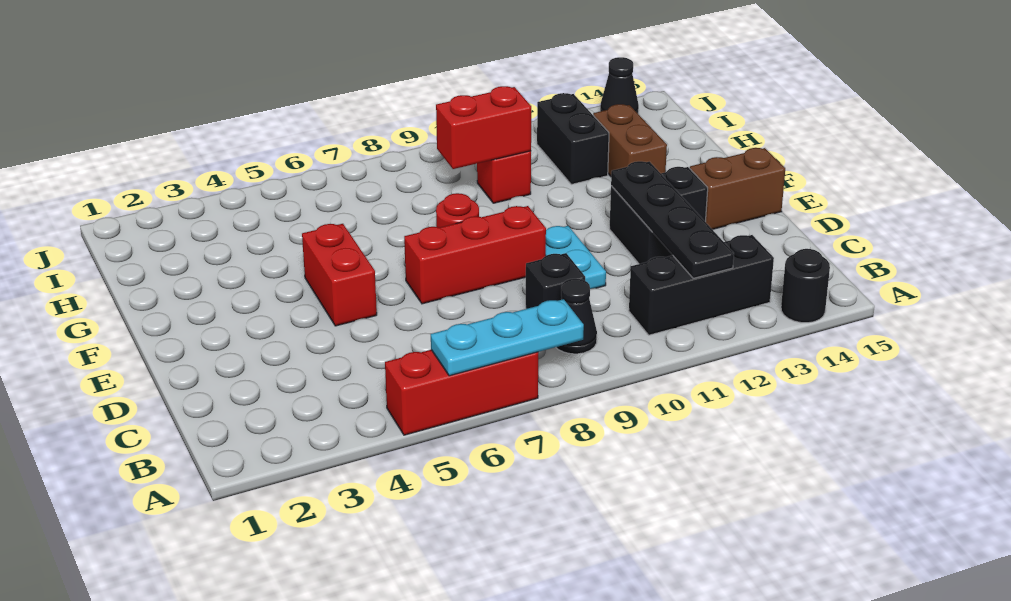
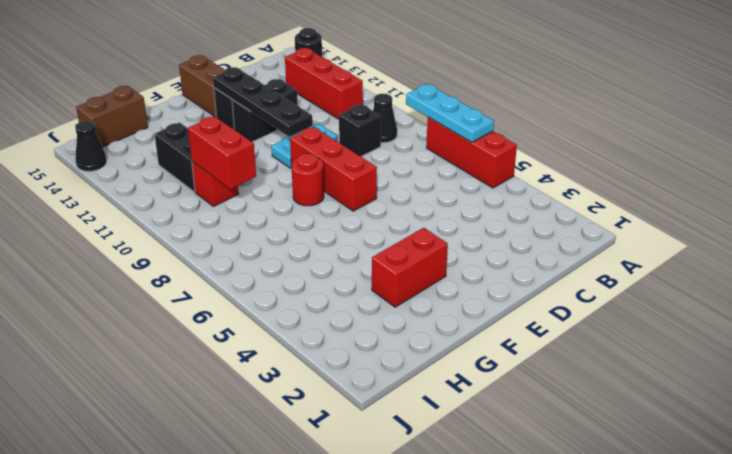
black brick B11:B13 level 1 -> red brick B11:B13 level 1
black plate B12:E12 level 2 -> black plate E10:E13 level 2
red brick E5:F5 level 1 -> red brick F3:G3 level 1
brown brick G13:H13 level 1 -> brown brick H15:I15 level 1
black brick H12:I12 level 1 -> black brick H11:H12 level 1

